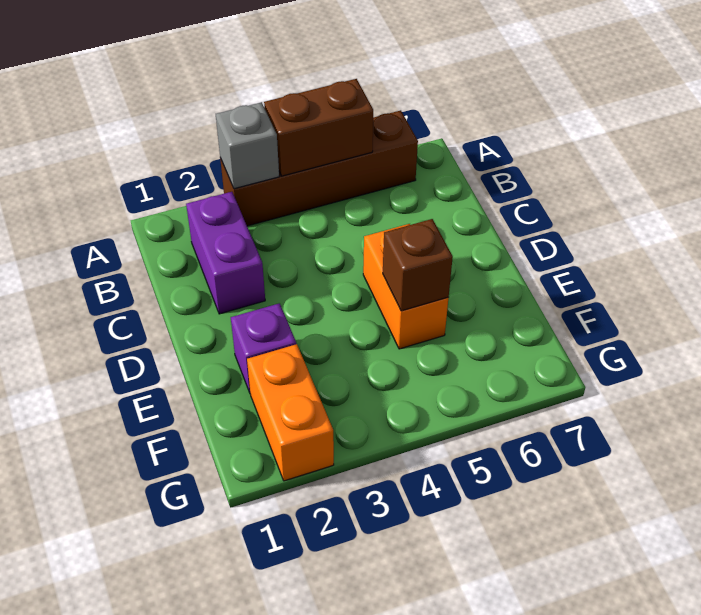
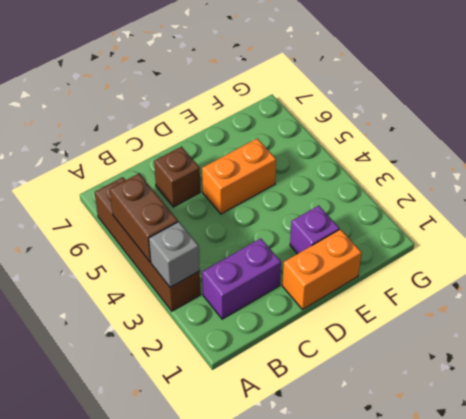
brown brick E5 level 2 -> brown brick C6 level 1
orange brick F2:G2 level 1 -> orange brick D1:E1 level 1

